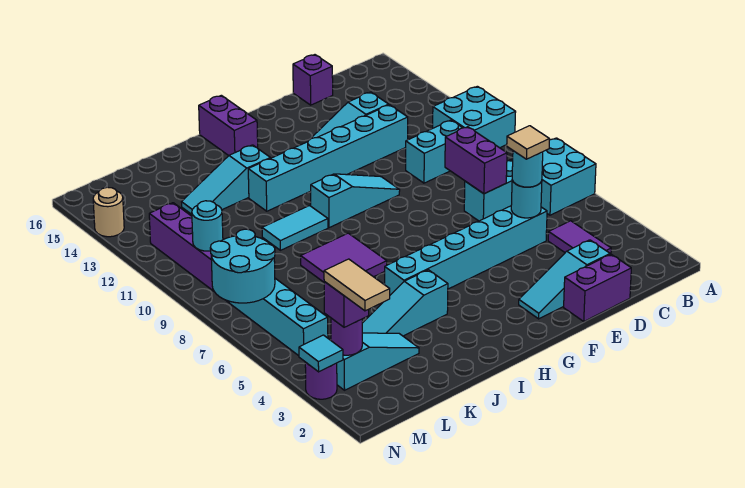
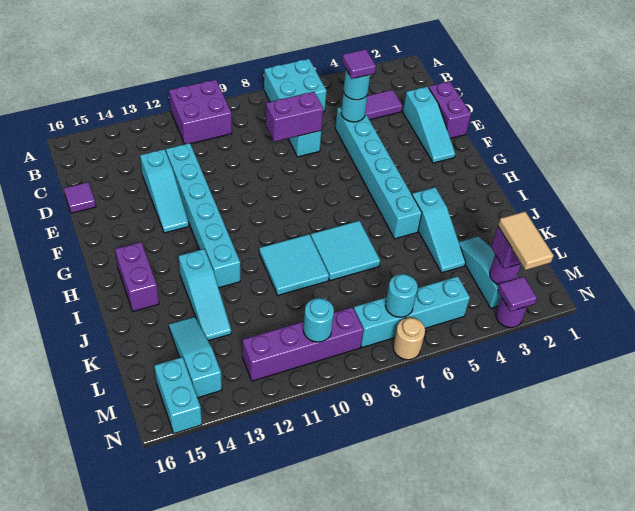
cyan brick A10:B11 level 1 -> purple brick A10:B11 level 1
cyan brick C10:D10 level 1 -> cyan brick M15:N15 level 1
tan tile D5 level 4 -> purple tile D5 level 4
purple brick D16 level 1 -> purple tile D16 level 1
cyan slope F10:H10 level 1 top H -> cyan slope K14:M14 level 1 top M
purple brick H15:H16 level 1 -> purple brick H15:I15 level 1
purple tile I7:J8 level 1 -> cyan tile I7:J8 level 1
cyan tile I10:J10 level 1 -> cyan tile I9:J10 level 1
tan tile M2:M3 level 4 -> tan tile M3:N3 level 4
cyan round brick M7:N8 level 2 -> cyan round brick M7 level 2
cyan tile N3 level 2 -> purple tile N3 level 2
tan round brick N14 level 1 -> tan round brick N7 level 1

